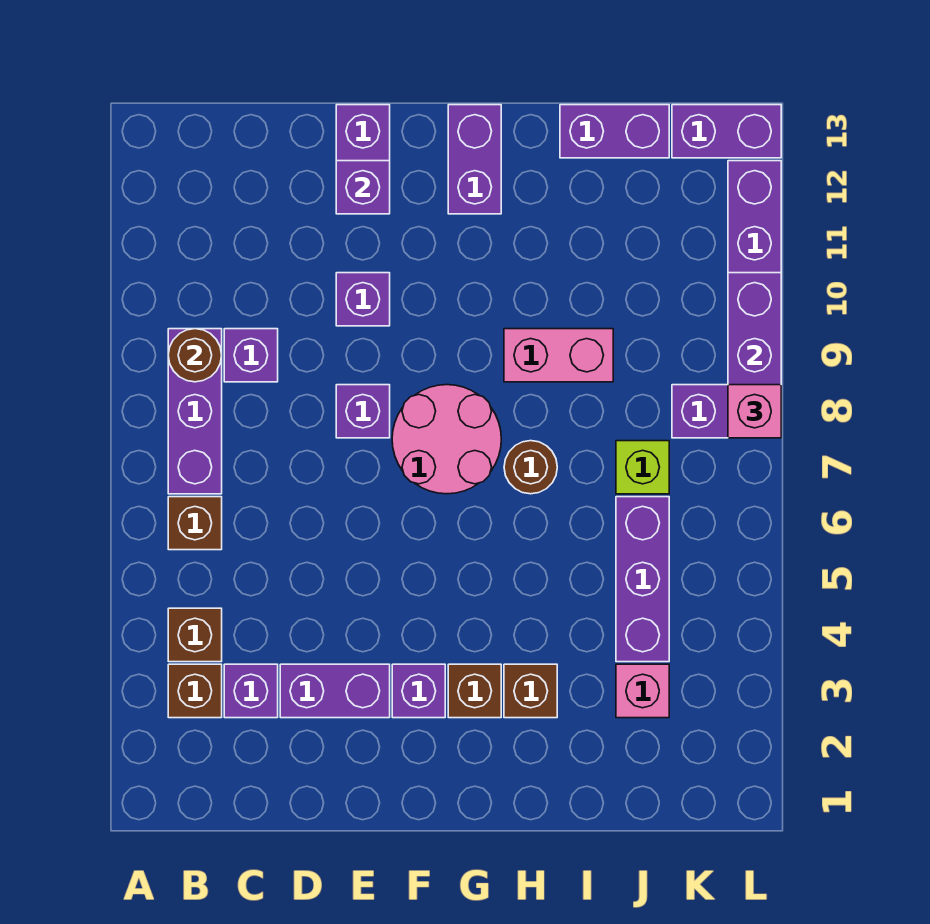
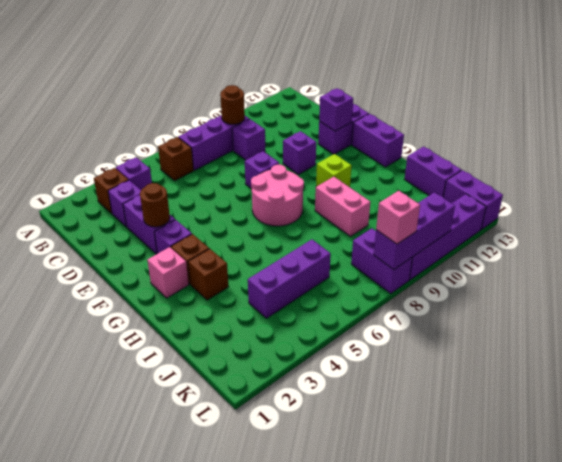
brown brick B4 level 1 -> purple brick B4 level 1
purple brick G12:G13 level 1 -> purple brick F13:G13 level 1
brown round brick H7 level 1 -> brown round brick E3 level 2
pink brick J3 level 1 -> pink brick G2 level 1
lime brick J7 level 1 -> lime brick G10 level 1

